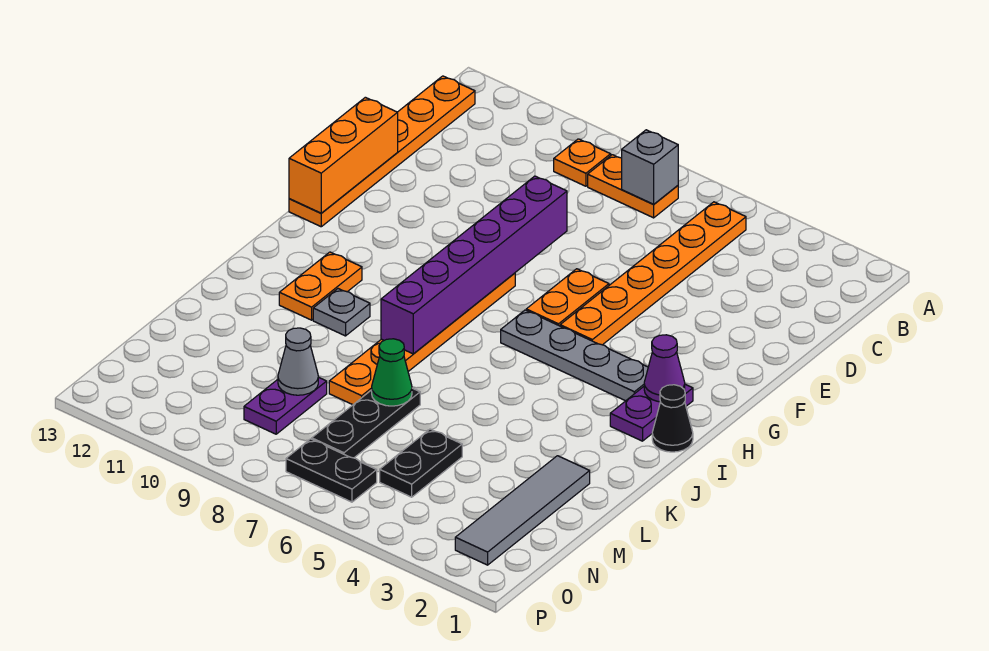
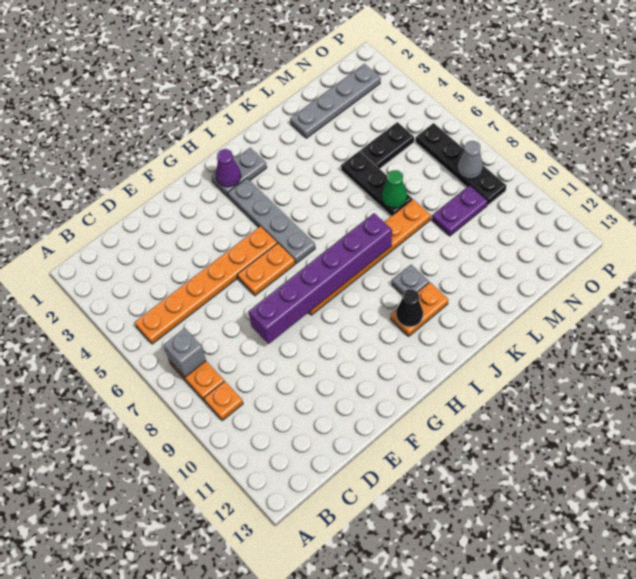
orange plate B13:G13 level 1 -> none
orange brick E13:G13 level 2 -> none
purple plate H2:I2 level 1 -> grey plate H2:I2 level 1
black cone I1 level 1 -> black cone I11 level 2
grey tile L2:O2 level 1 -> grey plate L2:O2 level 1
black plate L7:N7 level 1 -> black plate L5:L7 level 1
grey cone M9 level 2 -> grey cone O8 level 2
black plate O6:O7 level 1 -> black plate O6:O9 level 1

